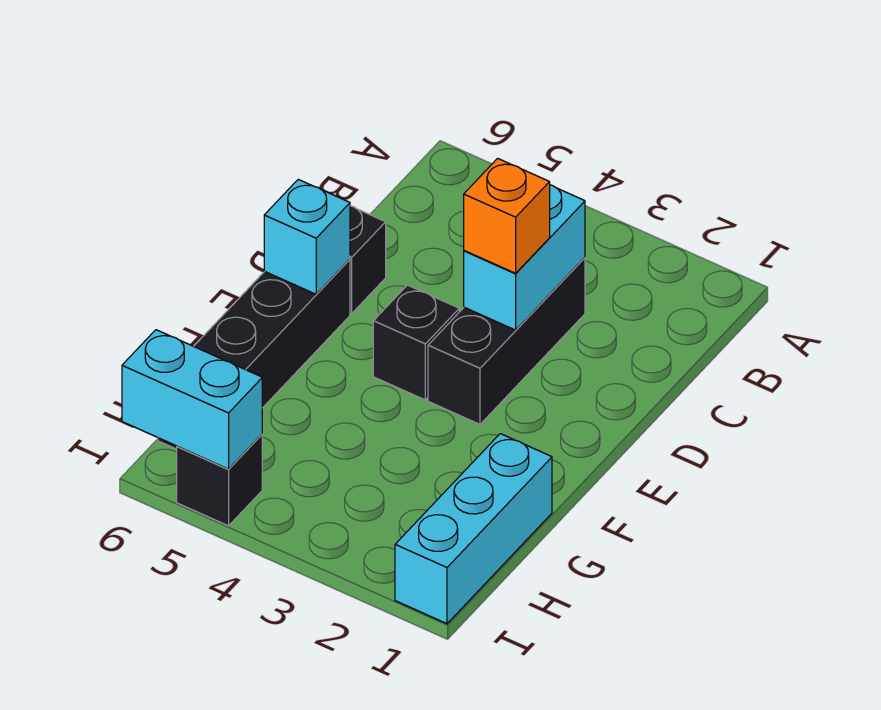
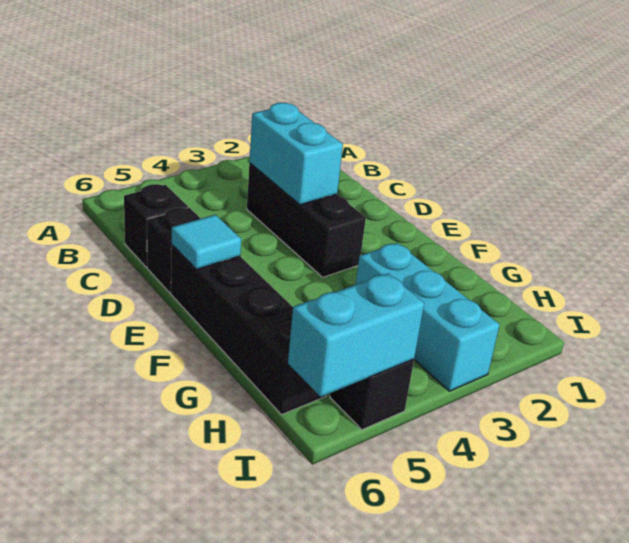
orange brick D3 level 3 -> none
black brick E4 level 1 -> black brick C6 level 1
cyan brick E6 level 2 -> cyan tile E6 level 2
cyan brick G1:I1 level 1 -> cyan brick G3:I3 level 1

